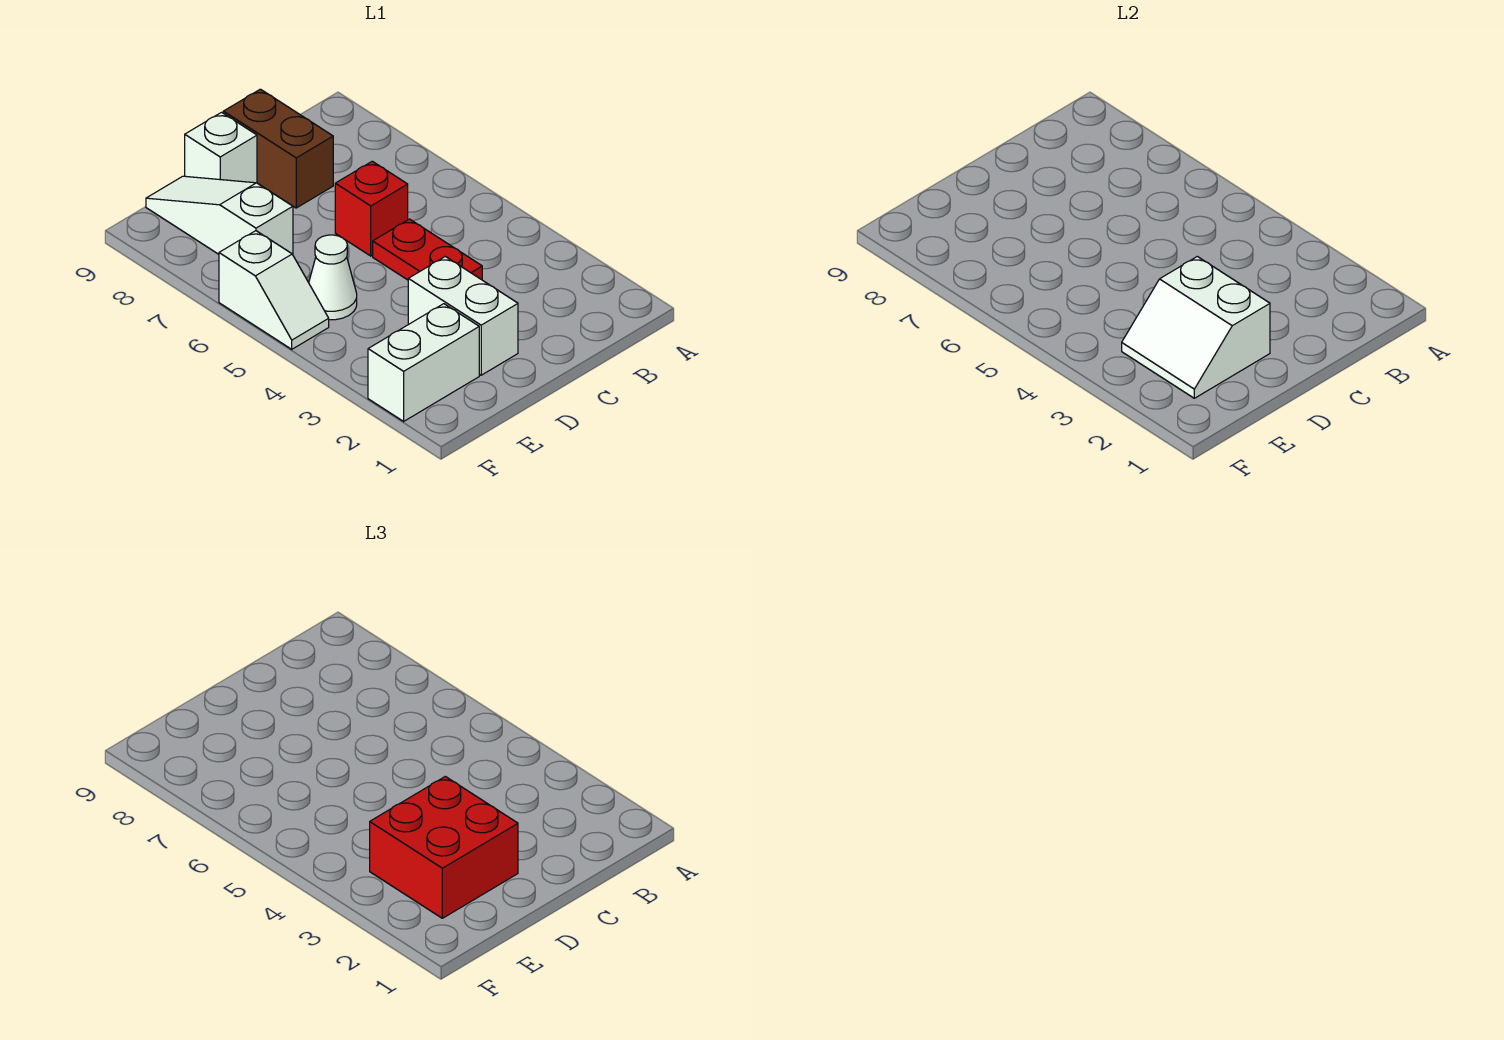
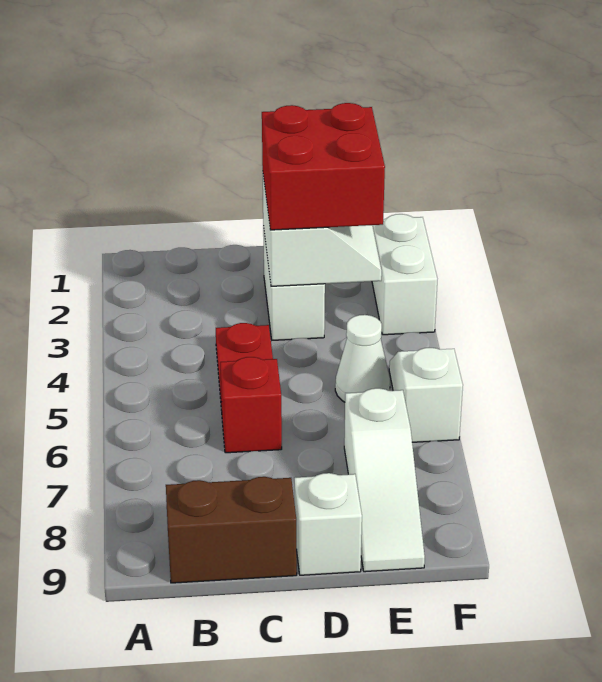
brown brick C8:C9 level 1 -> brown brick B9:C9 level 1
white brick E2:F2 level 1 -> white brick F2:F3 level 1

